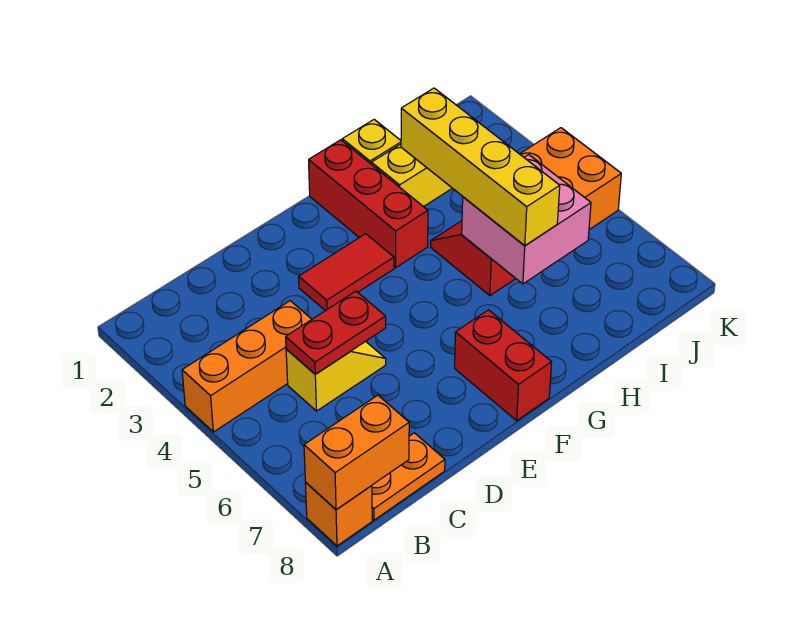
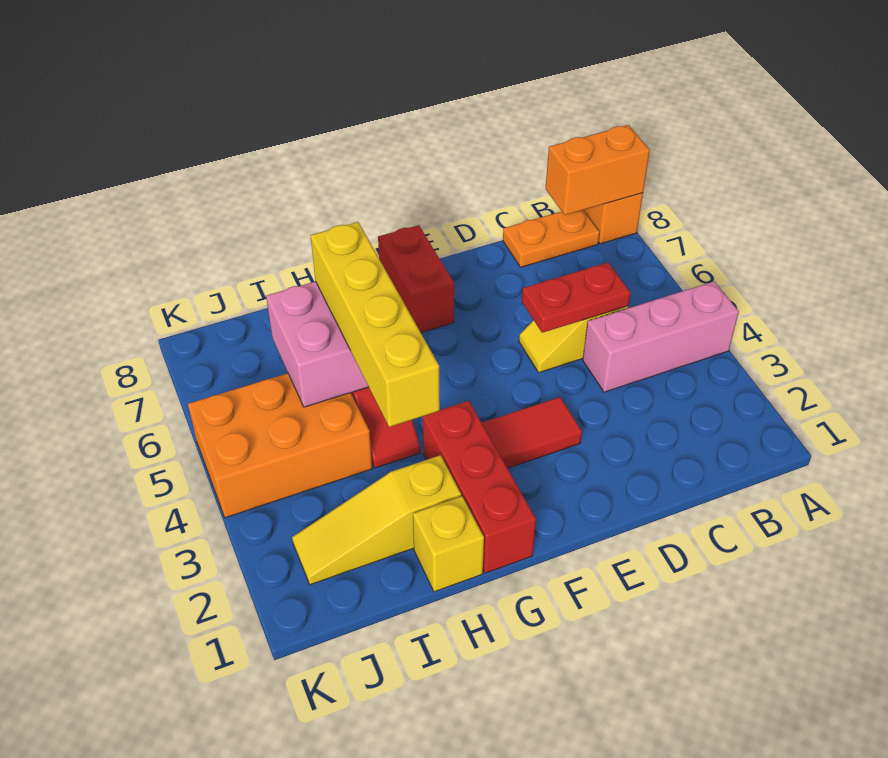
orange brick A4:C4 level 1 -> pink brick A4:C4 level 1

